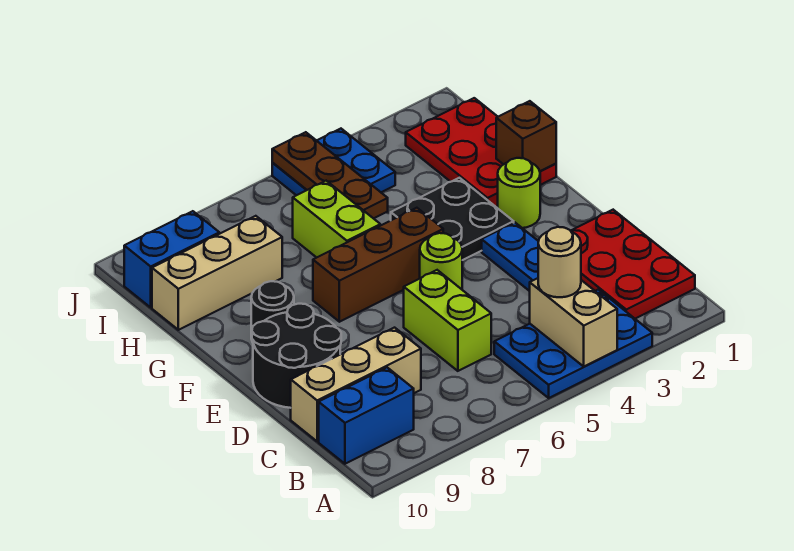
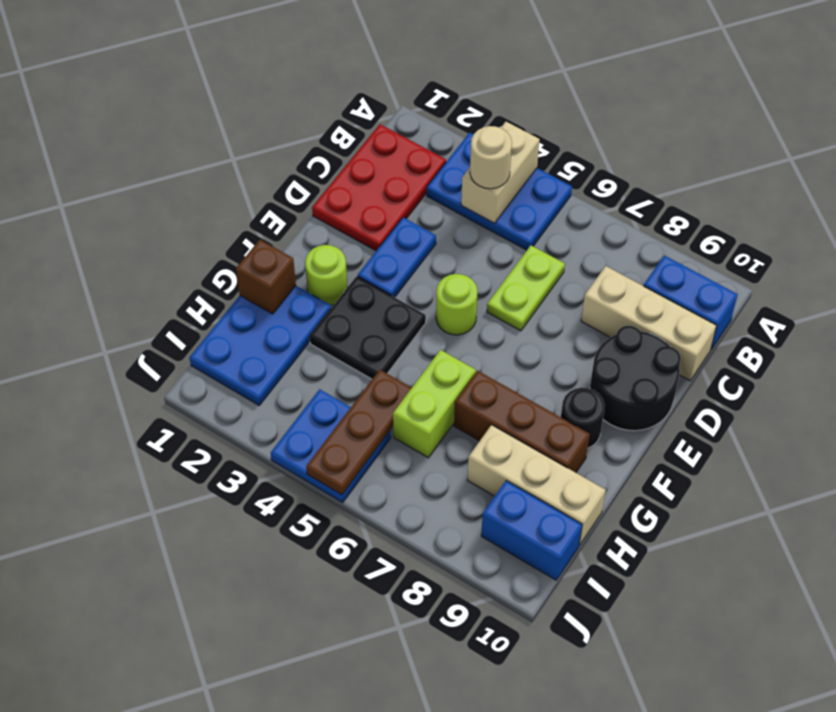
lime brick C6:D6 level 1 -> lime plate C6:D6 level 1
brown brick F5:F7 level 1 -> brown brick G7:G9 level 1
red plate G1:I2 level 1 -> blue plate G1:I2 level 1

